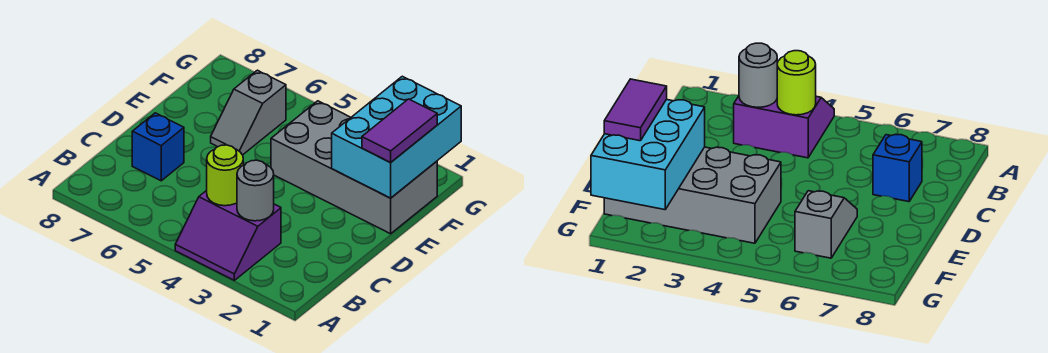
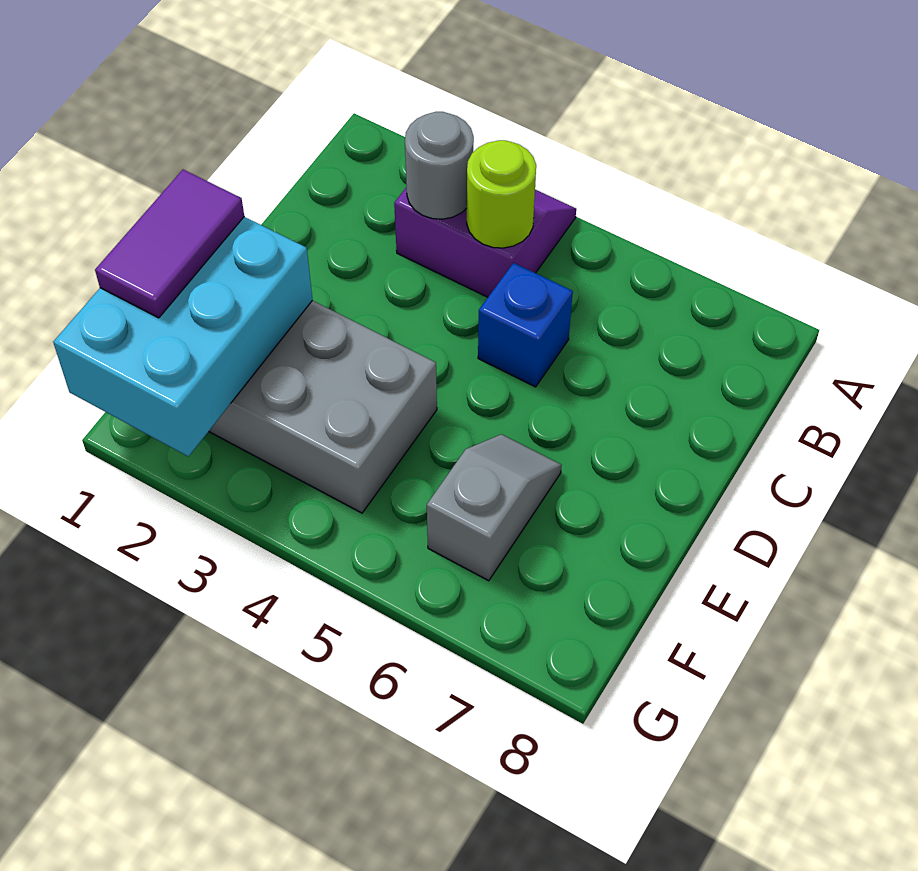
blue brick C7 level 1 -> blue brick C5 level 1

